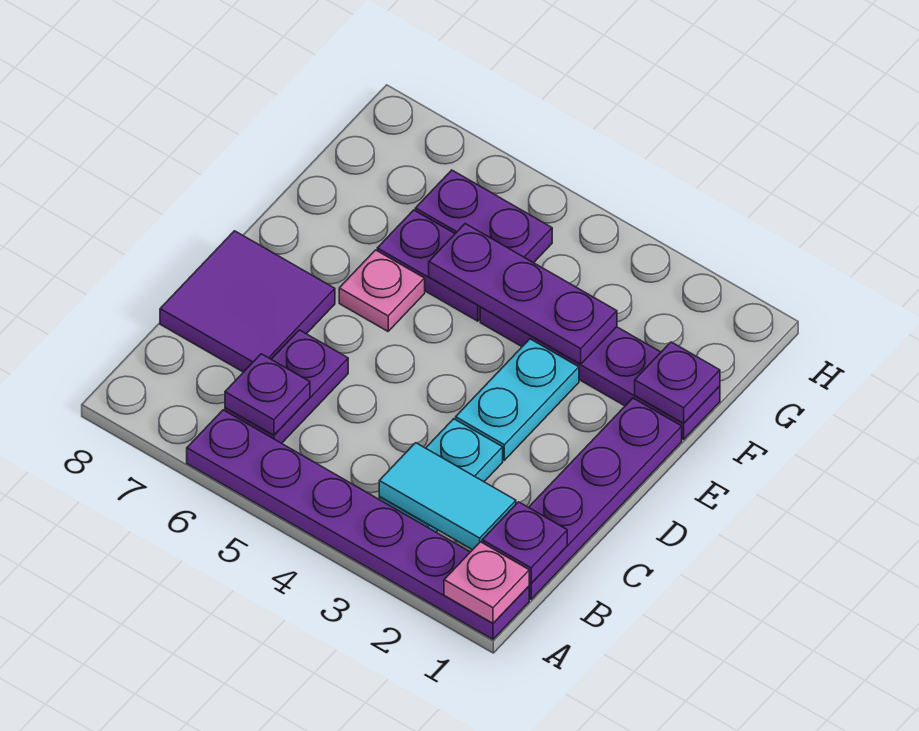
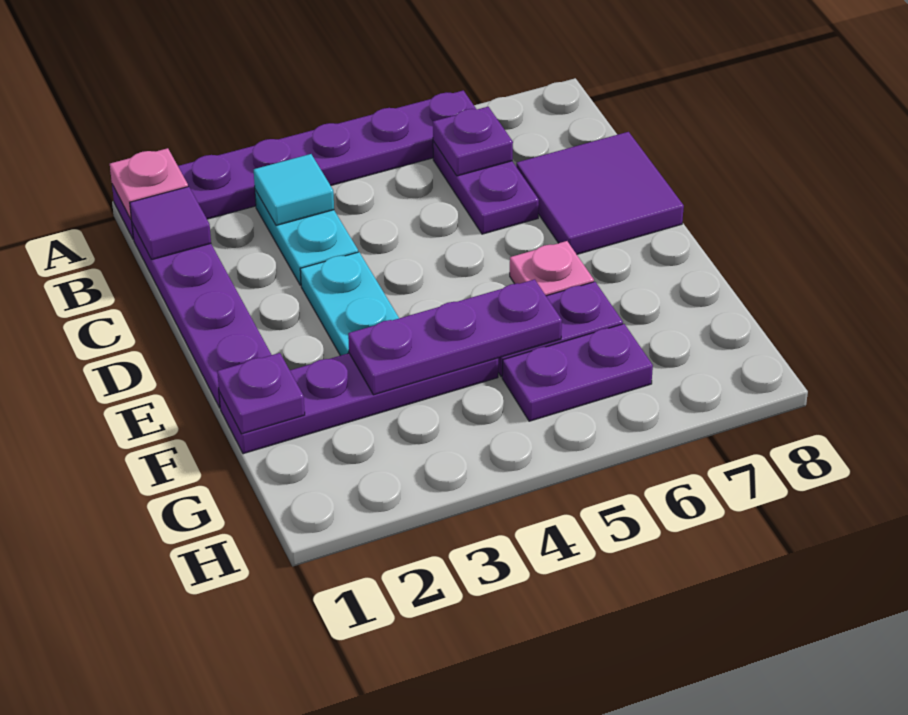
purple plate B1 level 2 -> purple tile B1 level 2
cyan tile B2:B3 level 2 -> cyan tile B3 level 2

